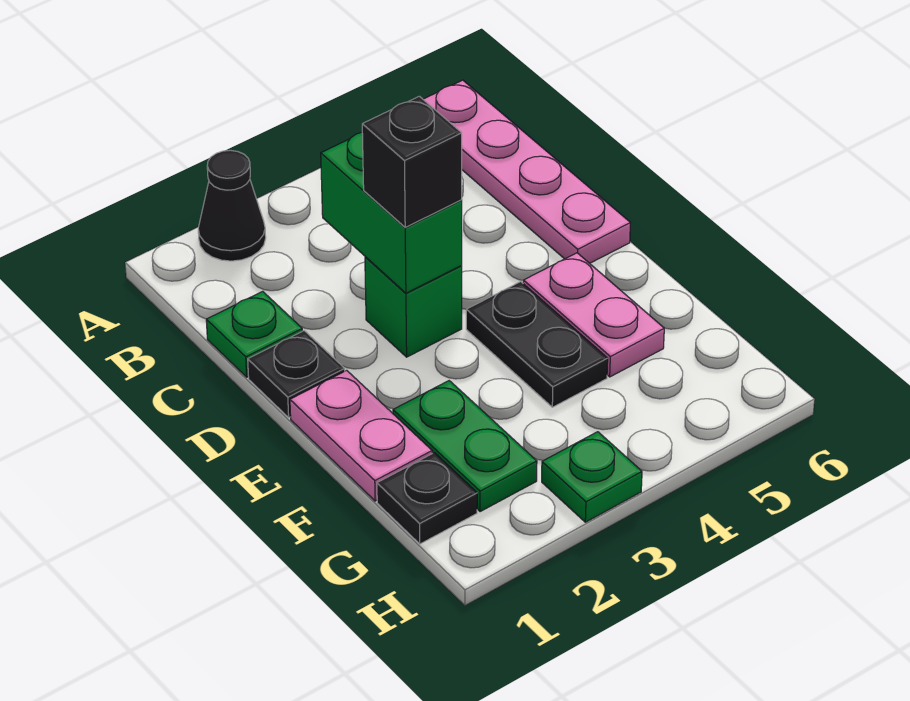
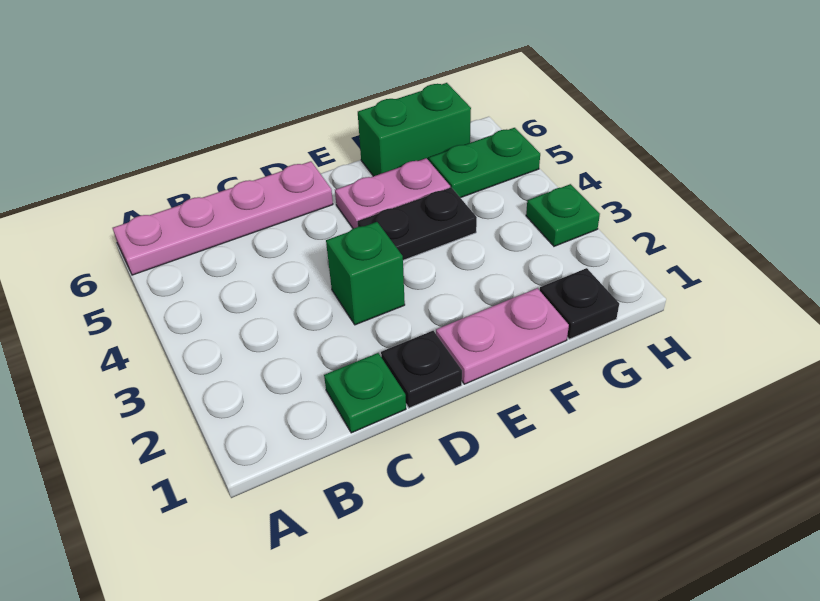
black cone A2 level 1 -> none
green brick C3:D3 level 2 -> green brick F6:G6 level 1
black brick D3 level 3 -> none
green plate F2:G2 level 1 -> green plate G5:H5 level 1

